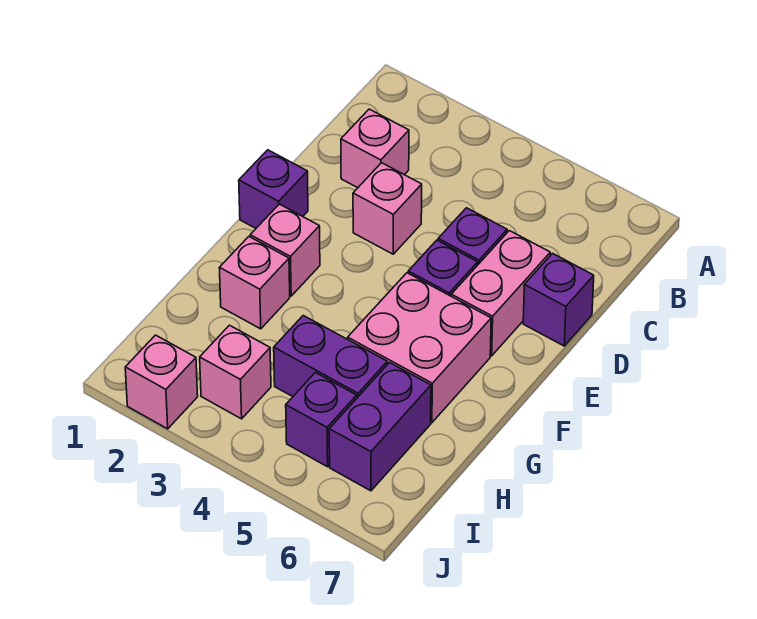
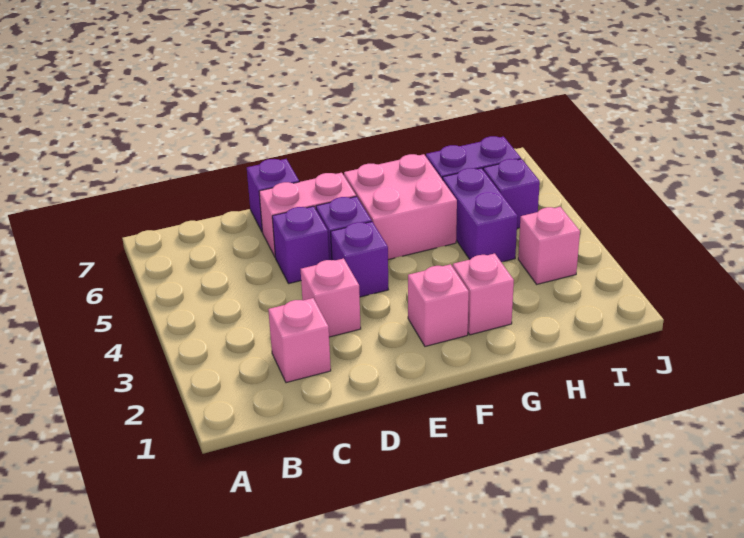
purple brick E1 level 1 -> purple brick E4 level 1
pink brick J2 level 1 -> none

